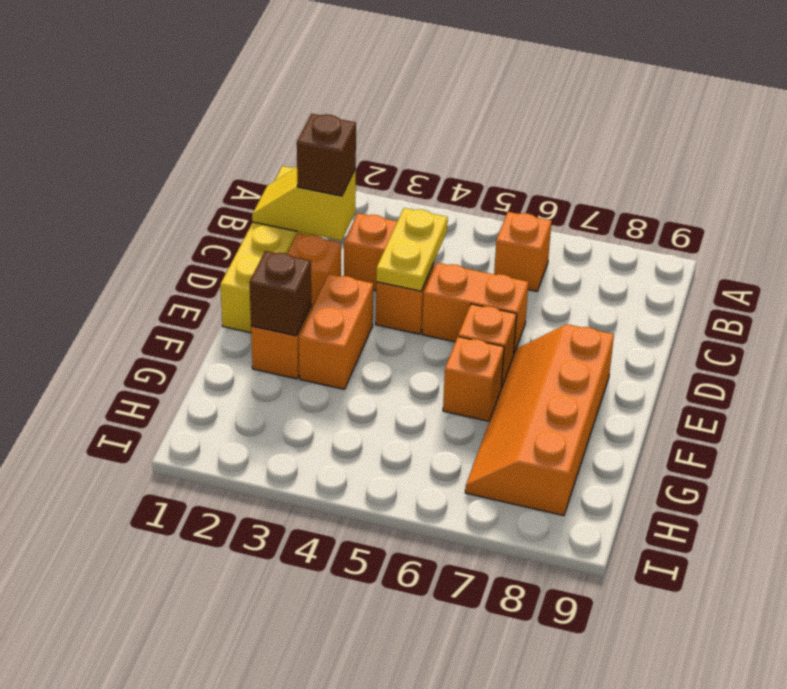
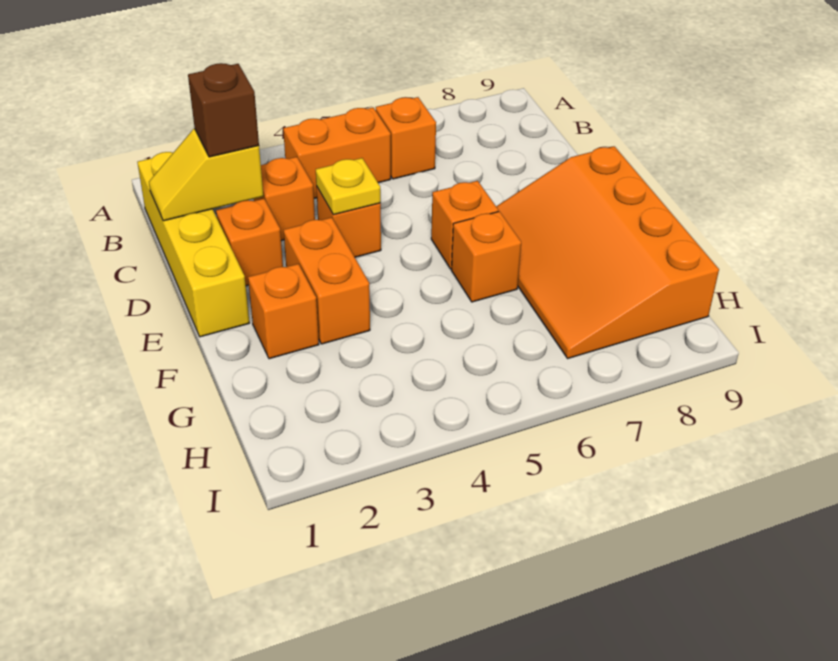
yellow plate C4:D4 level 2 -> yellow plate D4 level 2
orange brick D5:D6 level 1 -> orange brick B4:B5 level 1
orange slope E7:H8 level 1 top 8 -> orange slope E7:H9 level 1 top 9
brown brick F2 level 2 -> none

